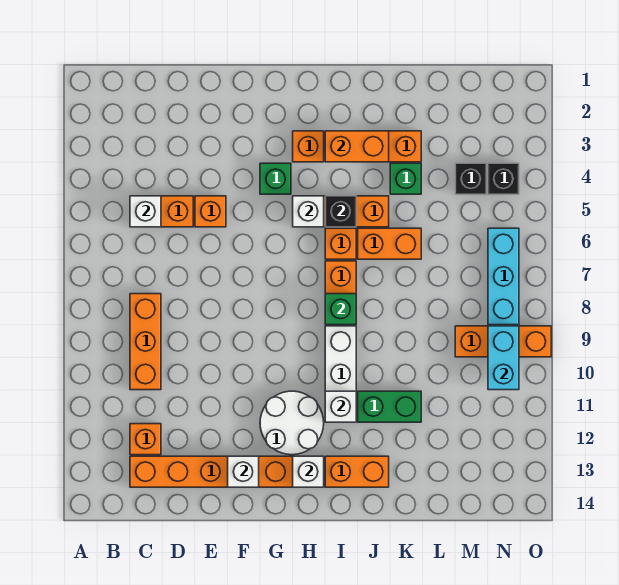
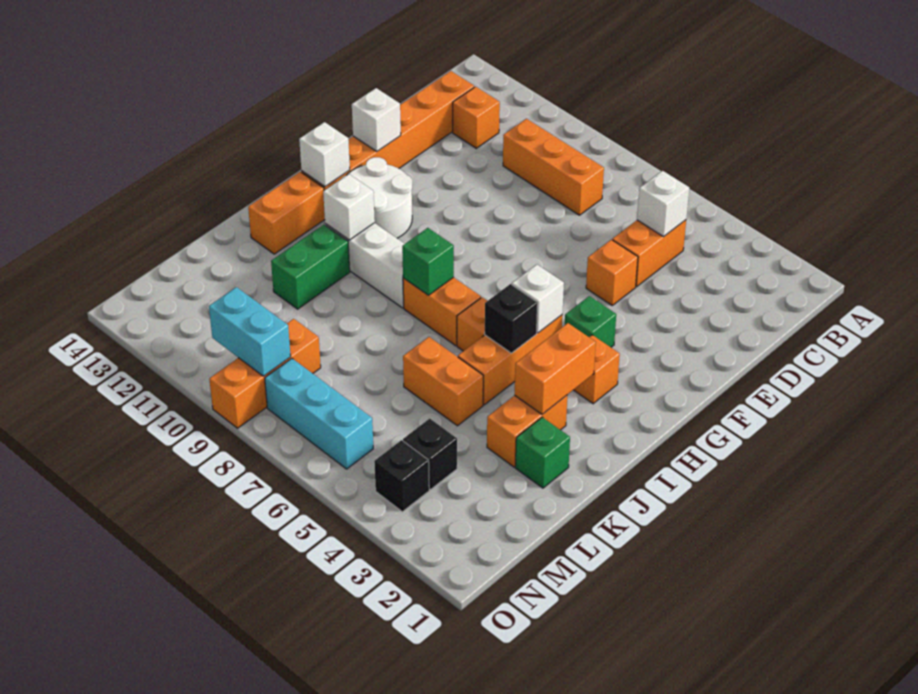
orange brick J6:K6 level 1 -> orange brick K5:K6 level 1
green brick K4 level 1 -> green brick K2 level 1

